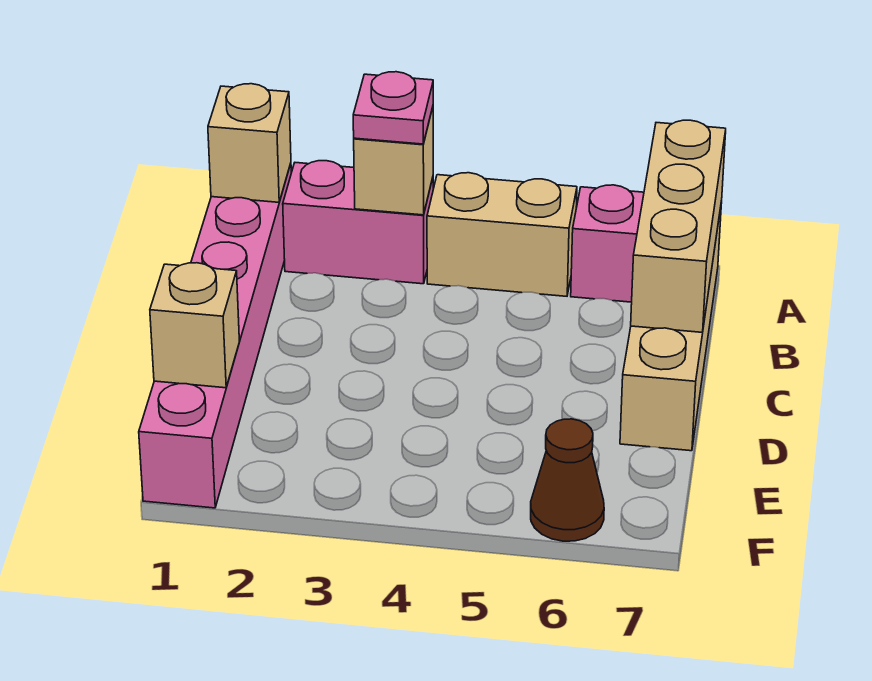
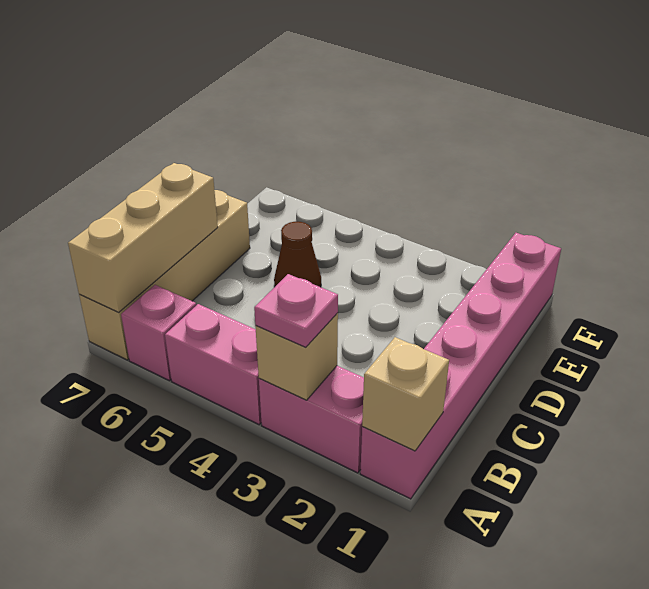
tan brick A4:A5 level 1 -> pink brick A4:A5 level 1
tan brick E1 level 2 -> none
brown cone F6 level 1 -> brown cone D5 level 1

